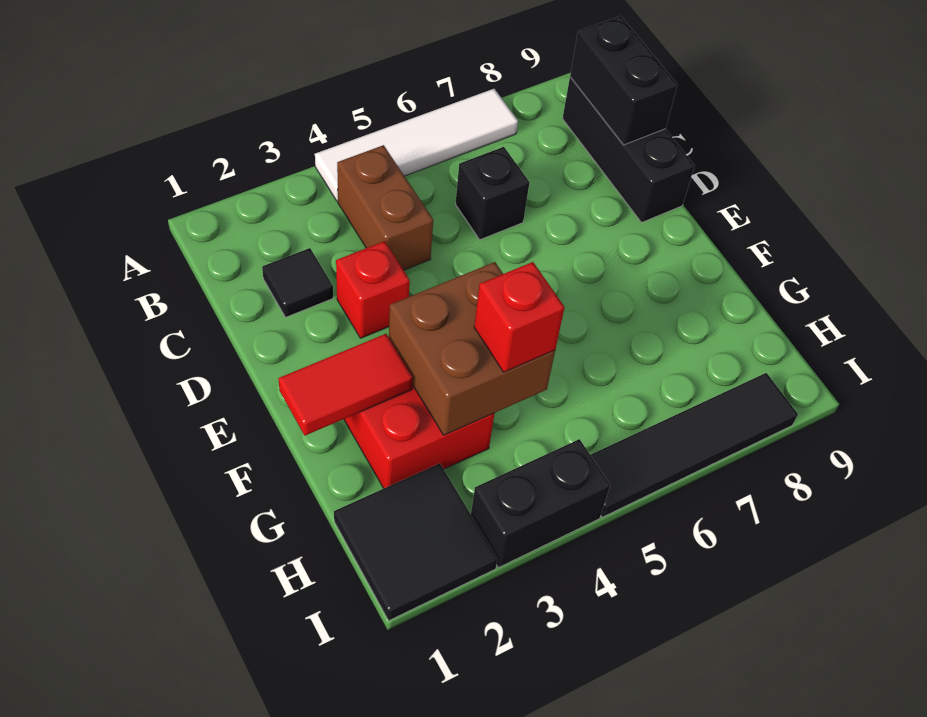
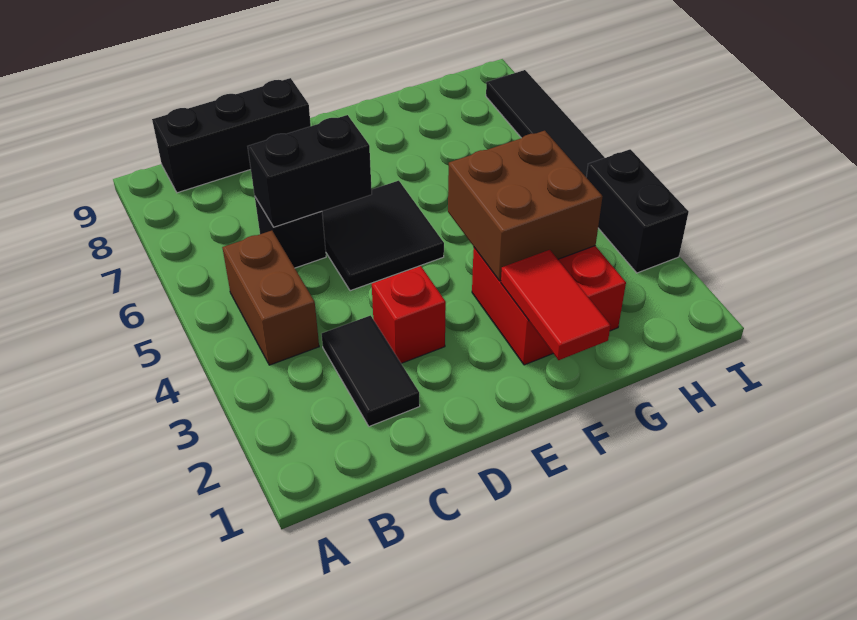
white tile A4:A7 level 1 -> none
brown brick B4:C4 level 1 -> brown brick B4:B5 level 1
black brick B9:C9 level 2 -> black brick C6:D6 level 2
black tile C2 level 1 -> black tile C2:C3 level 1
red brick G4 level 3 -> none
black tile H1:I2 level 1 -> black tile D5:E6 level 1

